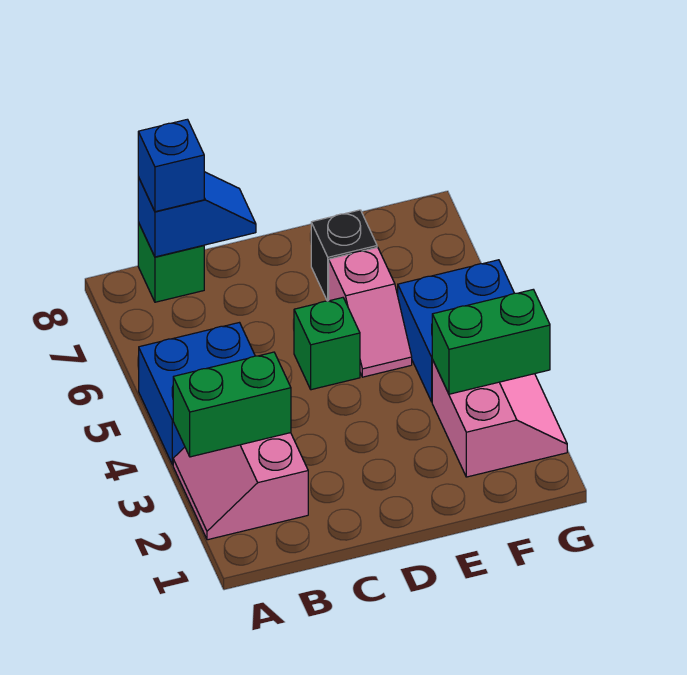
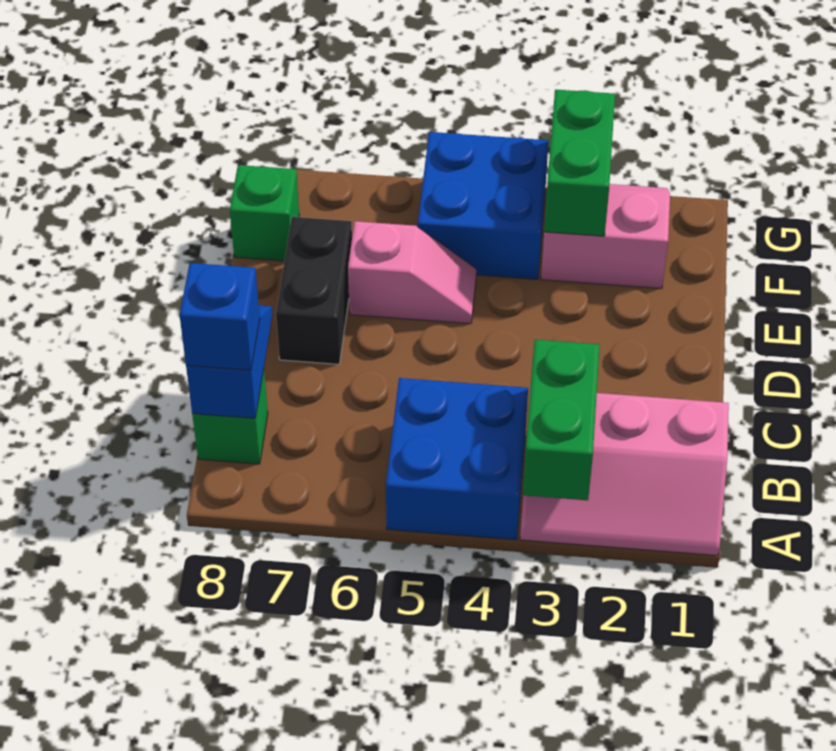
pink slope A2:B3 level 1 top B -> pink slope A1:B3 level 1 top B
green brick D5 level 1 -> green brick F8 level 1
black brick E7 level 1 -> black brick D7:E7 level 1

